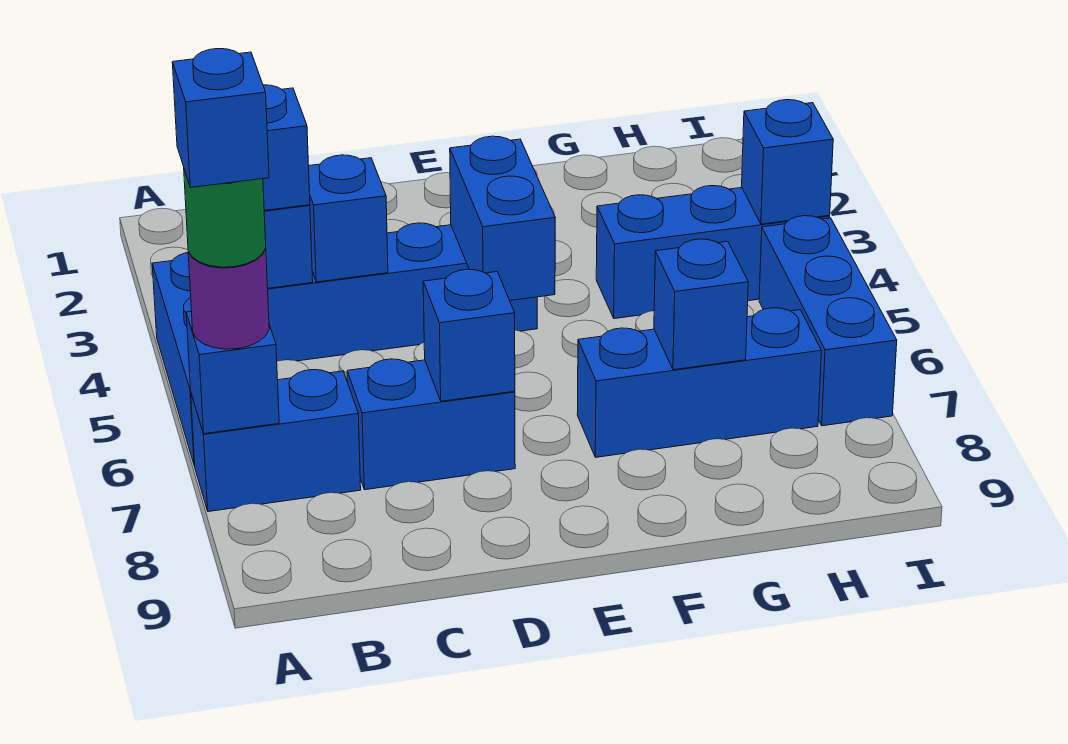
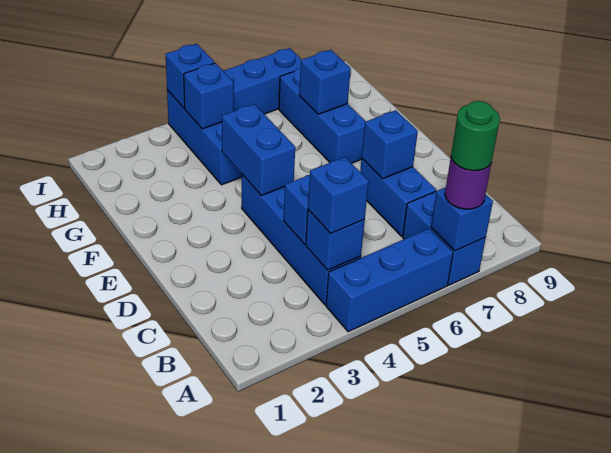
blue brick A7 level 5 -> blue brick H4 level 2
blue brick E4:E5 level 2 -> blue brick E4:F4 level 2

